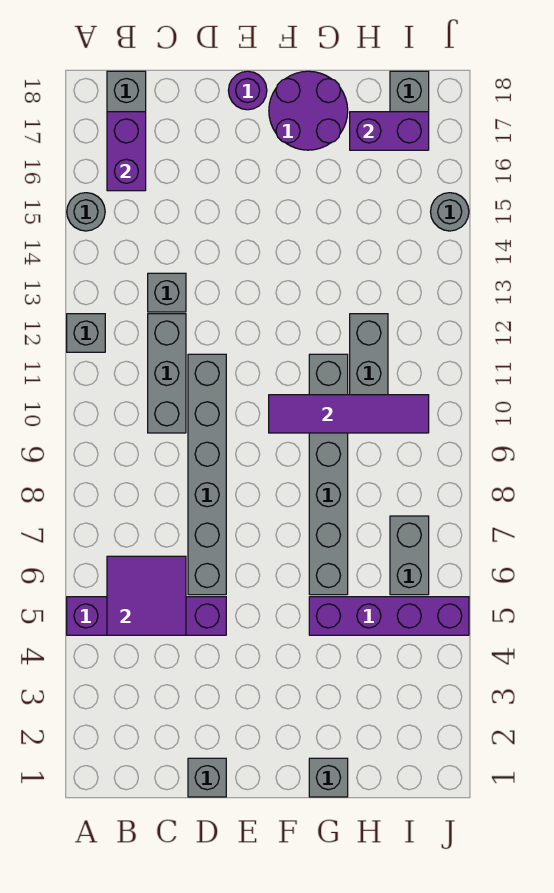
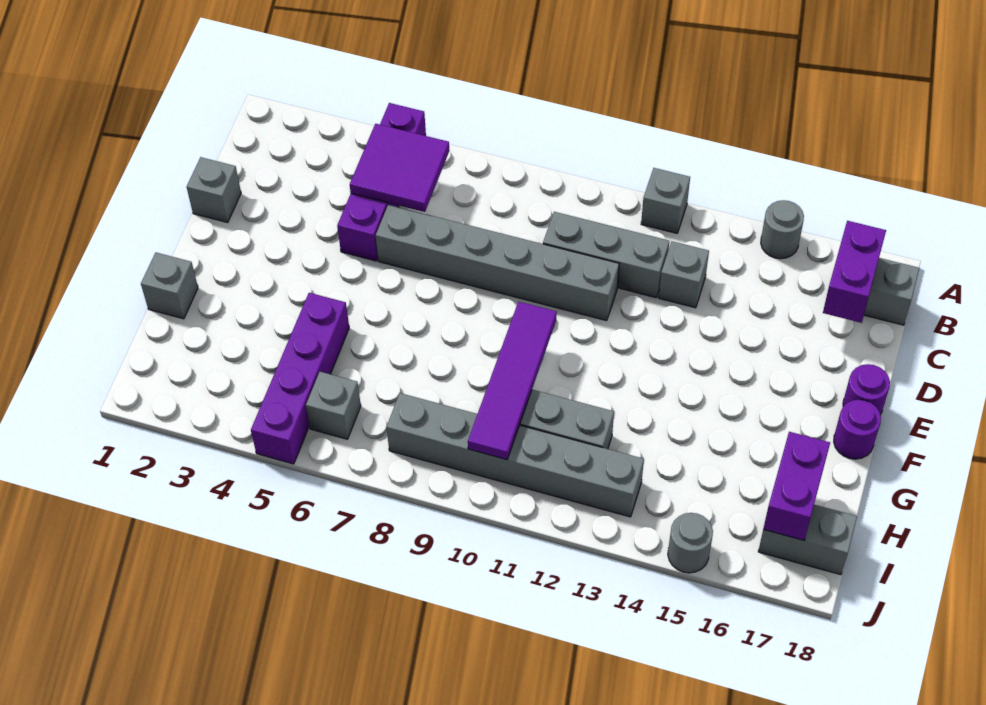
purple brick B16:B17 level 2 -> purple brick B17:C17 level 2
purple round brick F17:G18 level 1 -> purple round brick F18 level 1
grey brick G6:G11 level 1 -> grey brick I8:I13 level 1
grey brick I6:I7 level 1 -> grey brick I6 level 1

